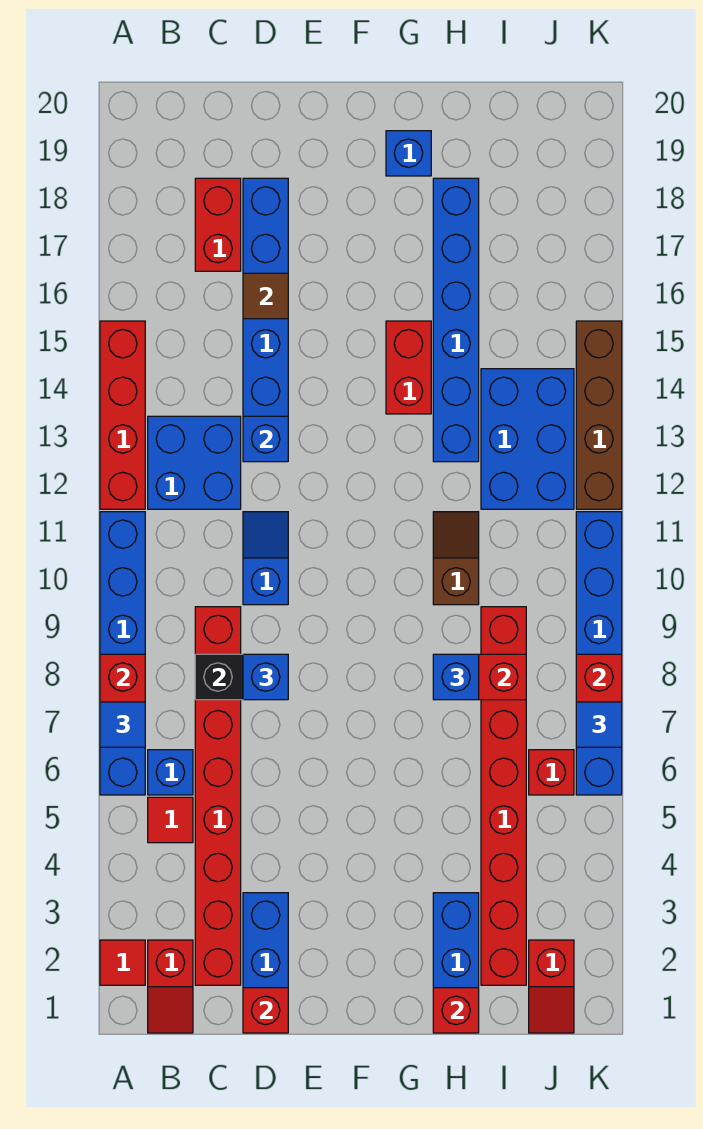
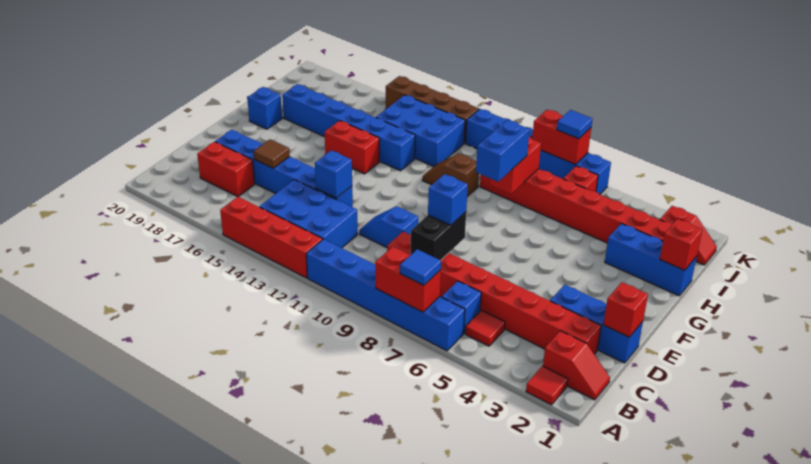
blue brick B12:C13 level 1 -> blue brick B12:C14 level 1
blue brick H8 level 3 -> blue brick G8:H8 level 3

